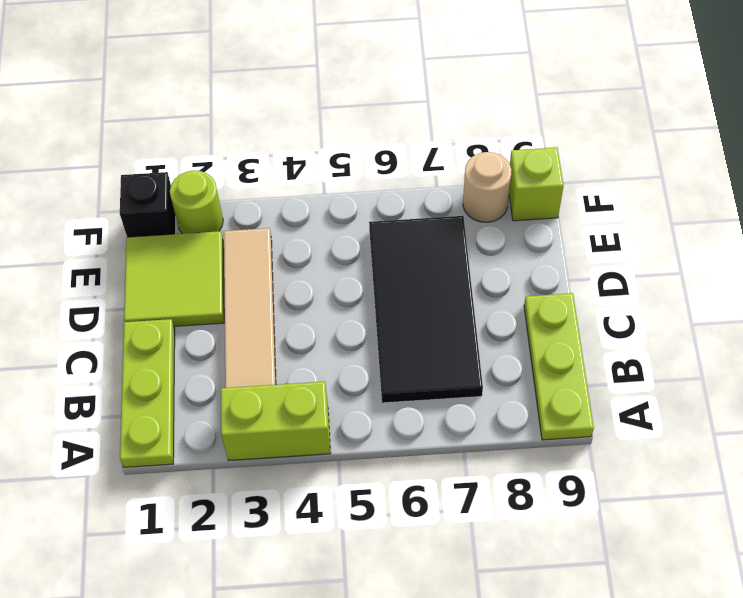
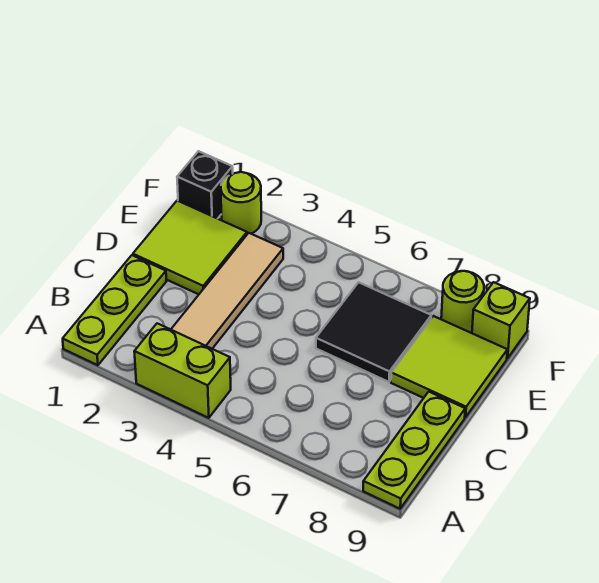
black tile B6:E7 level 1 -> black tile D6:E7 level 1
none -> lime tile D8:E9 level 1
tan round brick F8 level 1 -> lime round brick F8 level 1

